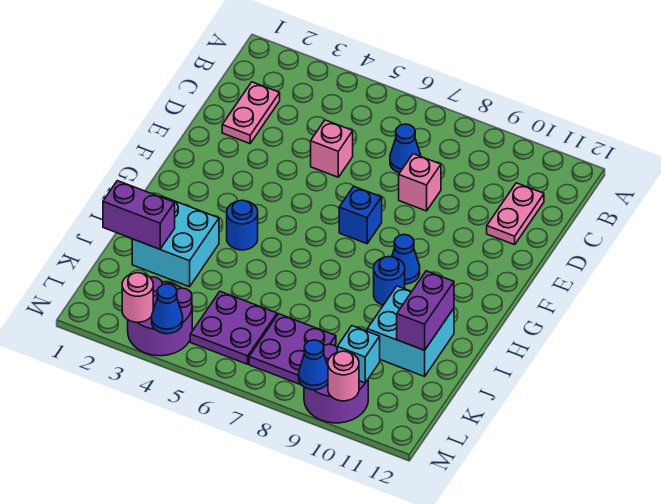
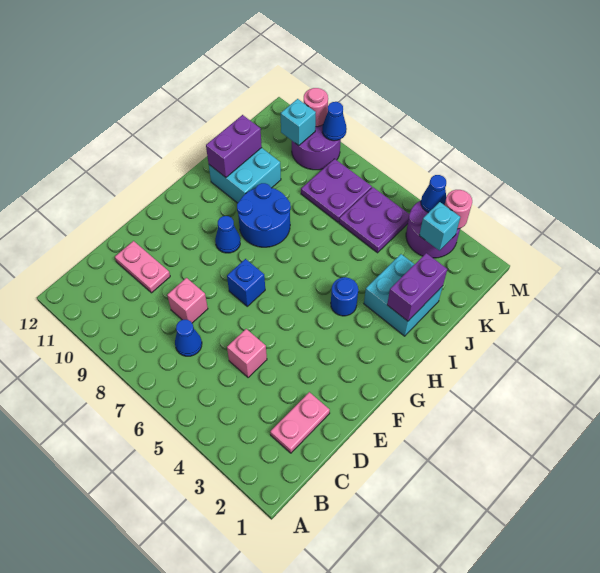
pink plate C11:D11 level 1 -> pink plate D10:D11 level 1
blue round brick H9 level 1 -> blue round brick H8:I9 level 1
purple brick J1:J2 level 2 -> purple brick I2:J2 level 2
none -> cyan brick L3 level 2

